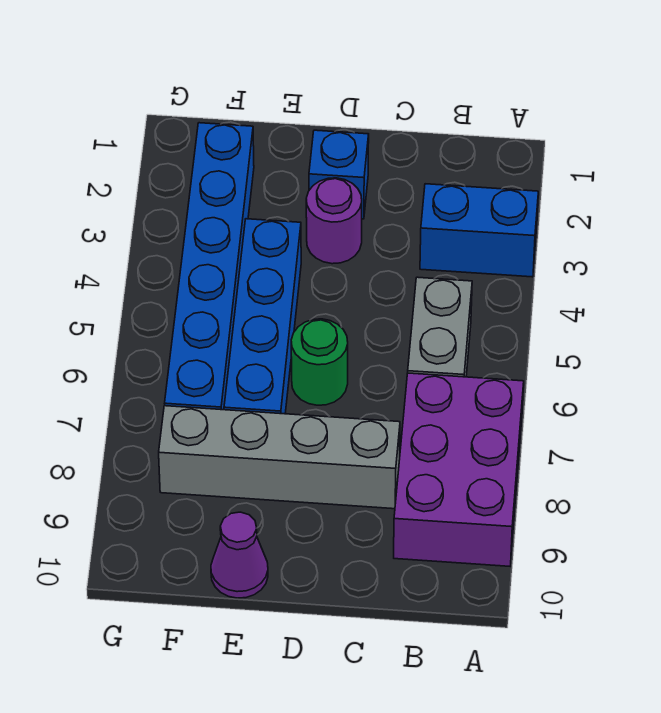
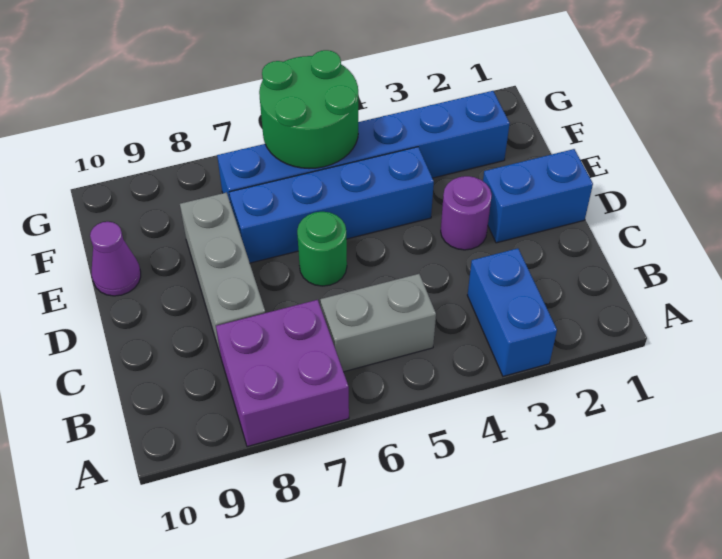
purple brick A7:B9 level 1 -> purple brick A7:B8 level 1
grey brick C8:F8 level 1 -> grey brick C8:E8 level 1
blue brick D2 level 1 -> blue brick D1:D2 level 1
none -> green round brick F5:G6 level 2

